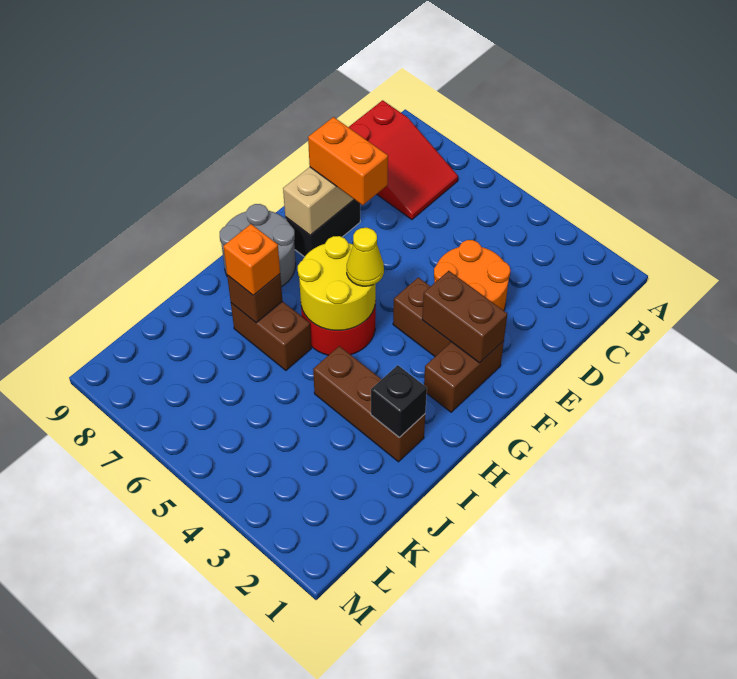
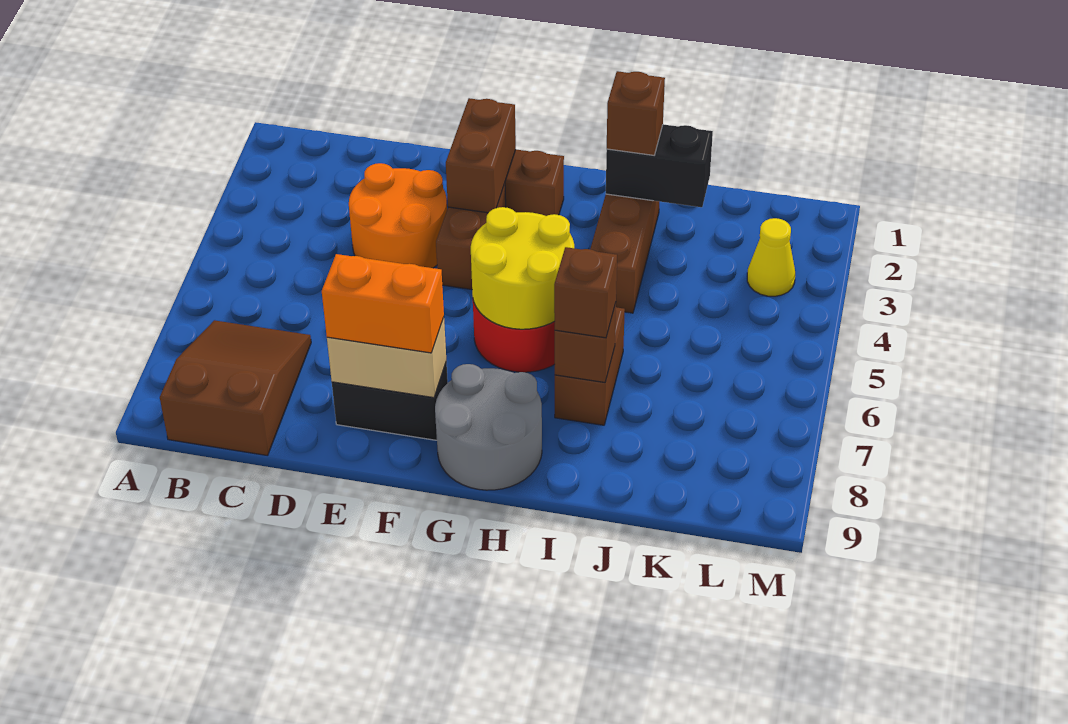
red slope B7:C9 level 1 top 9 -> brown slope B7:C9 level 1 top 9
orange brick E7:E8 level 3 -> orange brick E8:F8 level 3
yellow cone G5 level 3 -> yellow cone L3 level 1
black brick I2 level 2 -> black brick I2:J2 level 2
none -> brown brick I2 level 3
orange brick I7 level 3 -> brown brick I7 level 3

